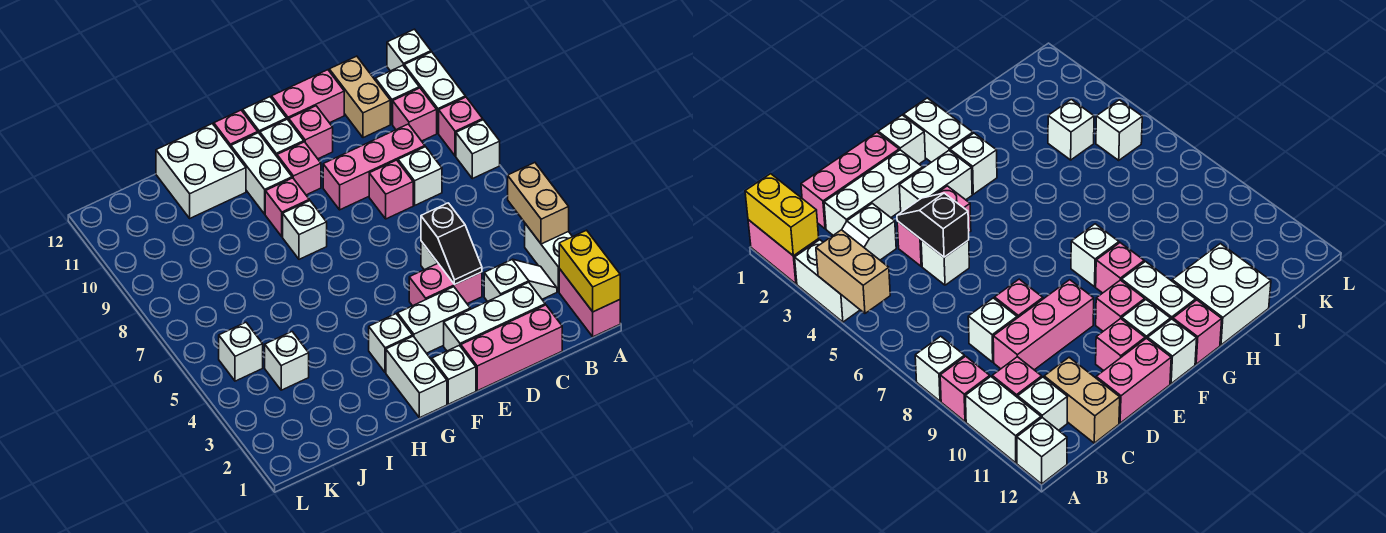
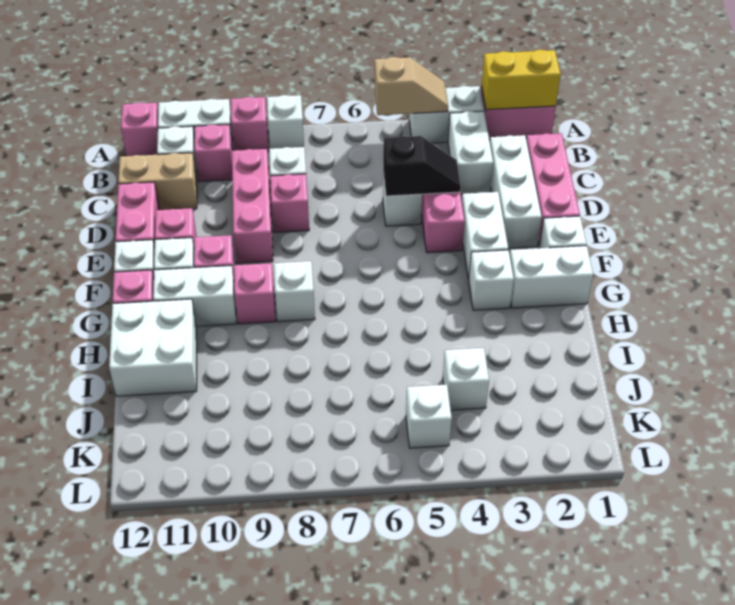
tan brick A4:A5 level 2 -> tan slope A4:A5 level 2 top 5
white brick A12 level 1 -> pink brick A12 level 1
white slope B3:C3 level 1 top C -> white brick B3:C3 level 1

